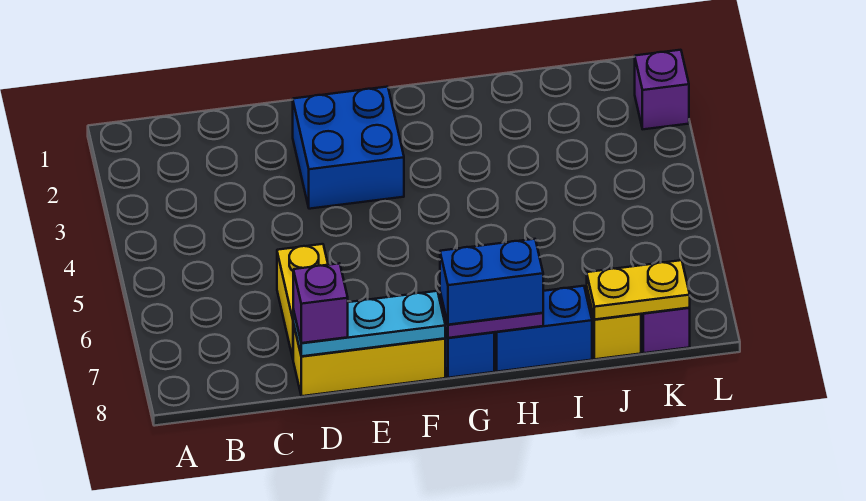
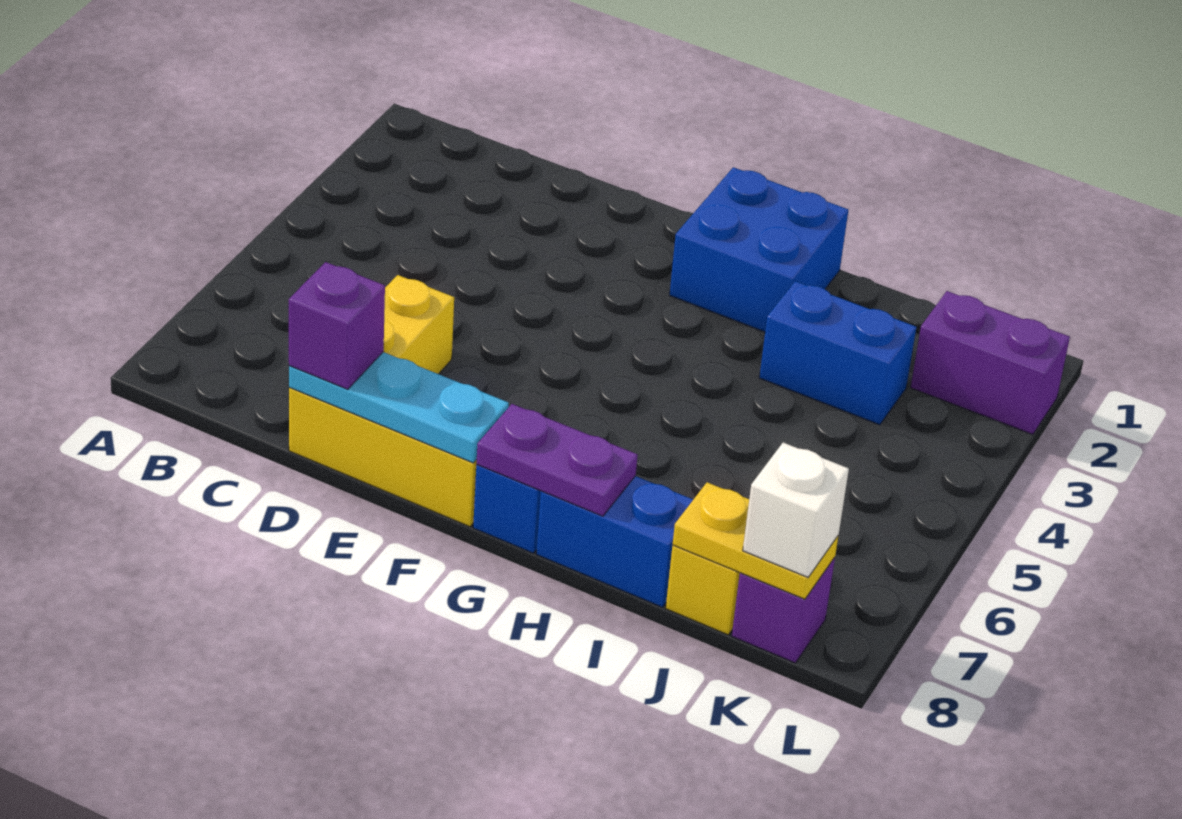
blue brick E2:F3 level 1 -> blue brick G1:H2 level 1
blue brick G8:H8 level 3 -> blue brick I3:J3 level 1
none -> white brick K8 level 3
purple brick L2 level 1 -> purple brick K2:L2 level 1

